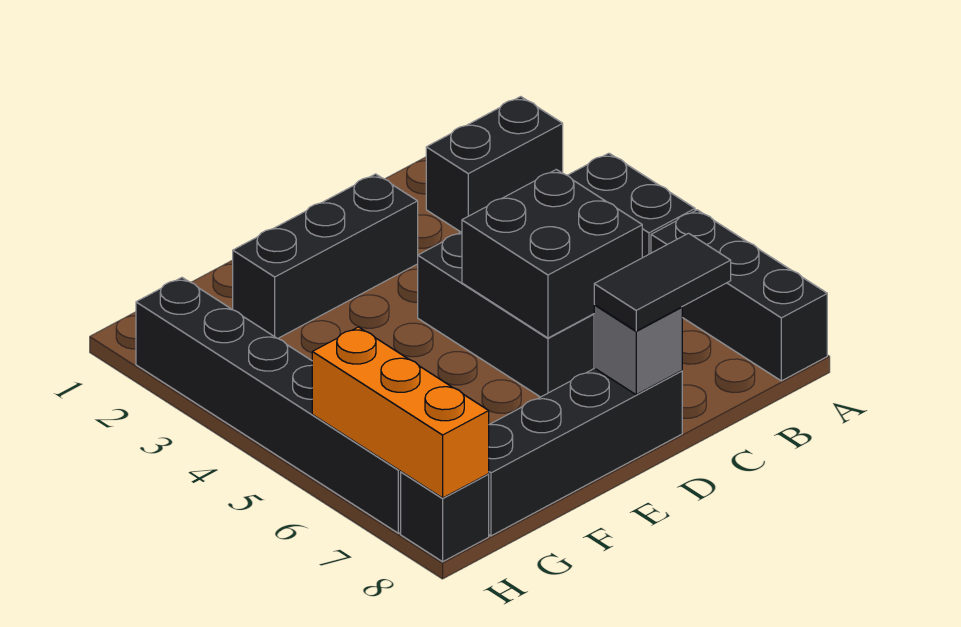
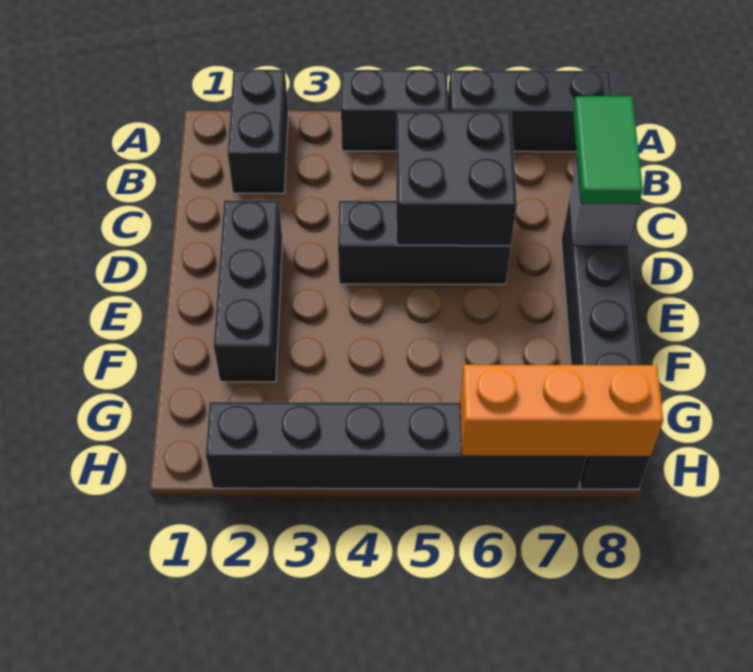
black tile C8:D8 level 3 -> green tile C8:D8 level 3

